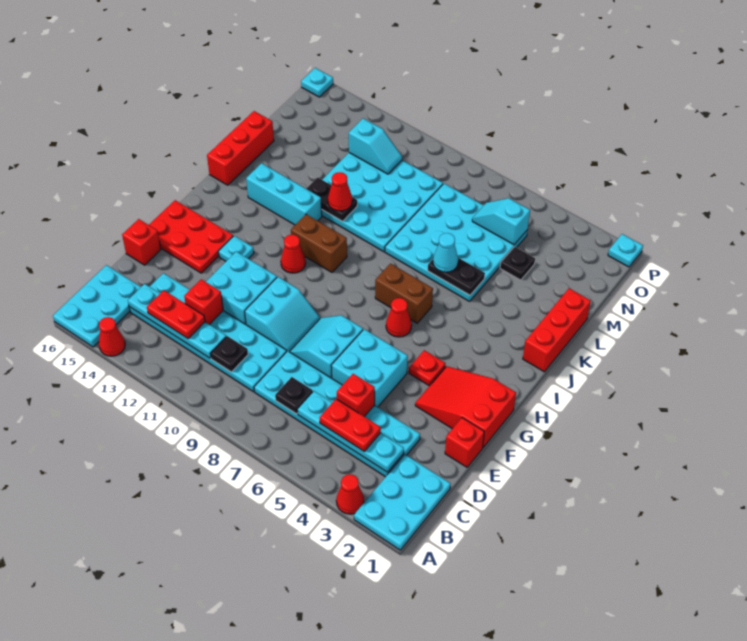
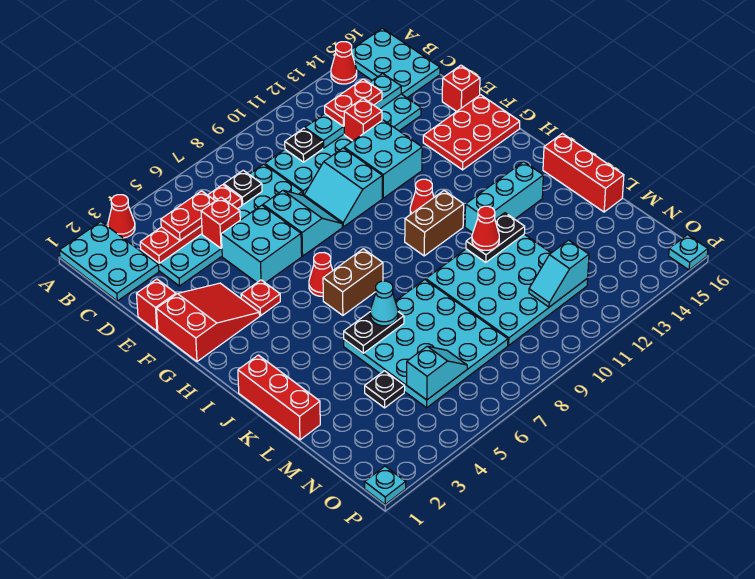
cyan plate C3:C6 level 2 -> red plate C3:C6 level 2
cyan plate G13 level 1 -> none

